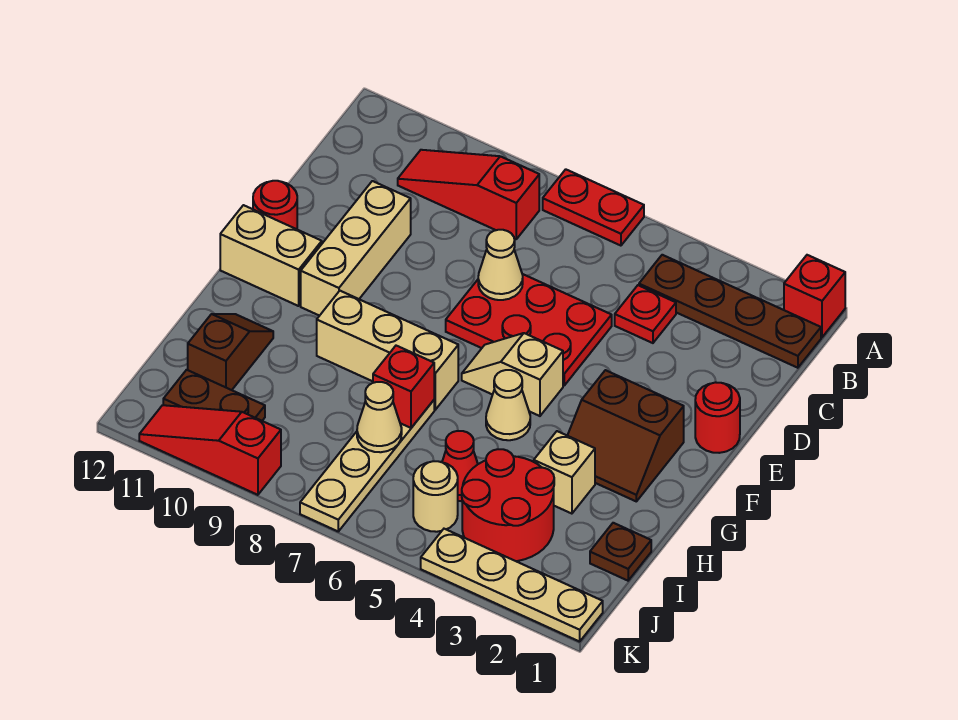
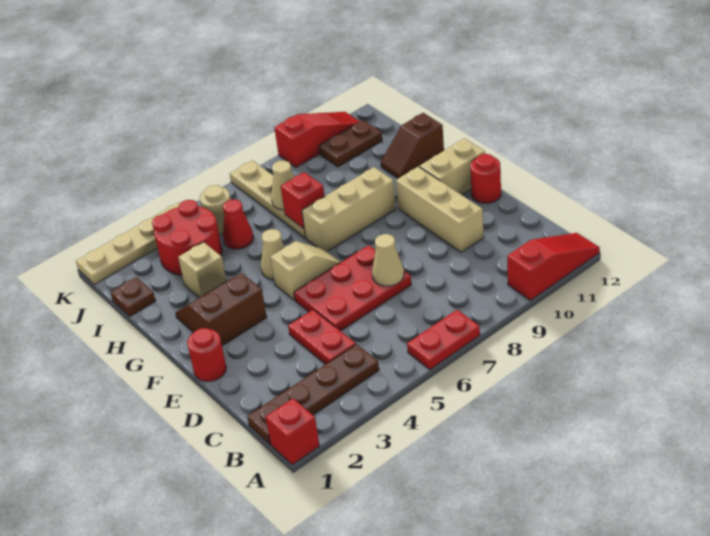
red slope B8:B10 level 1 top 8 -> red slope A10:A12 level 1 top 10
red plate C4 level 1 -> red plate C4:D4 level 1
brown slope H11:I11 level 1 top I -> brown slope H11:H12 level 1 top 12

